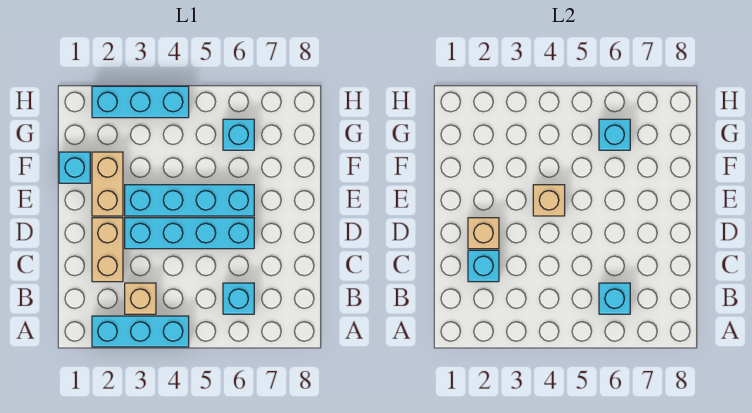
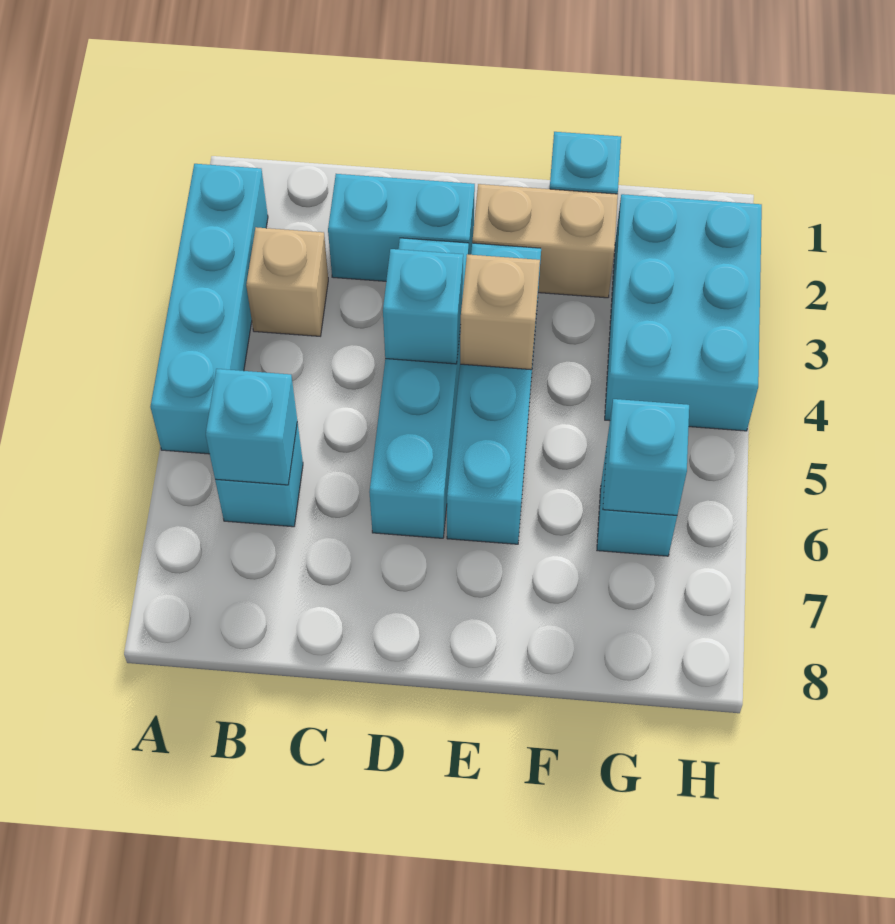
cyan brick A2:A4 level 1 -> cyan brick A2:A5 level 1
tan brick C2:D2 level 1 -> cyan brick C2:D2 level 1
cyan brick C2 level 2 -> cyan brick D4 level 2
tan brick D2 level 2 -> none
cyan brick H2:H4 level 1 -> cyan brick G2:H4 level 1

